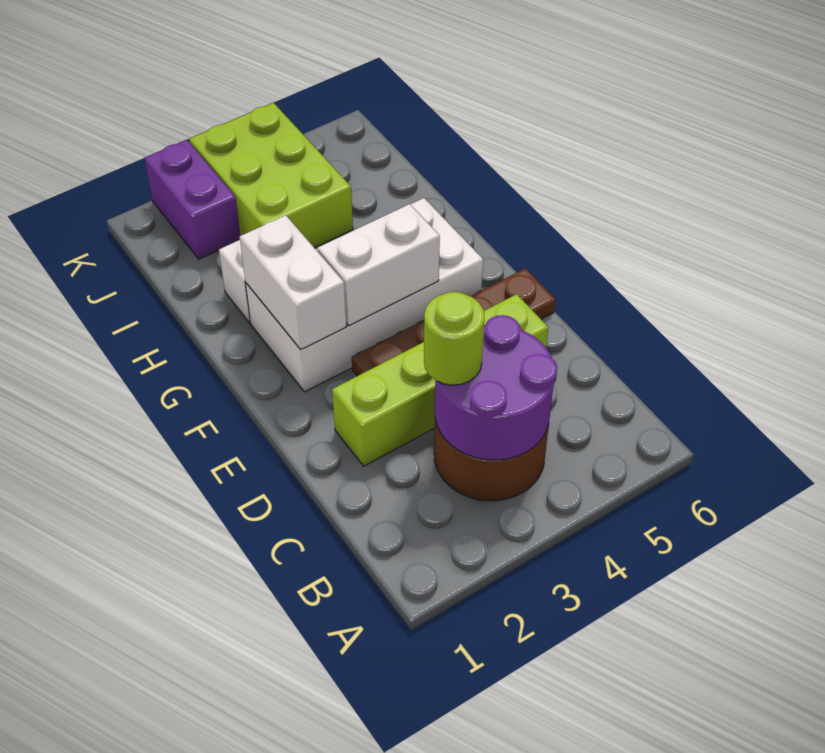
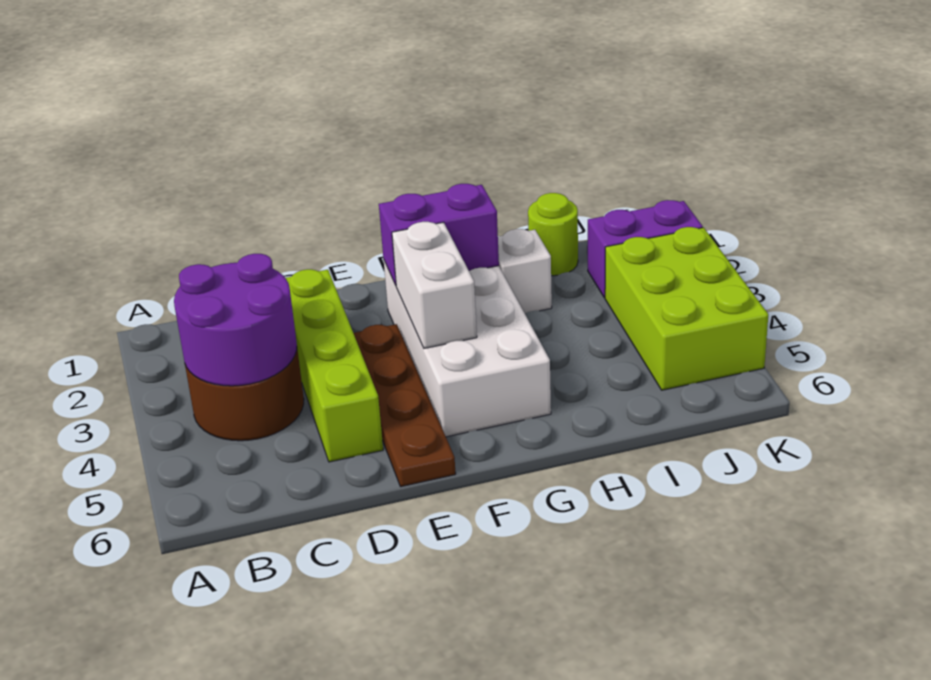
lime round brick C3 level 3 -> lime round brick I1 level 1
white brick F2:G2 level 2 -> purple brick F2:G2 level 2
lime brick I3:K4 level 1 -> lime brick J3:K5 level 1

